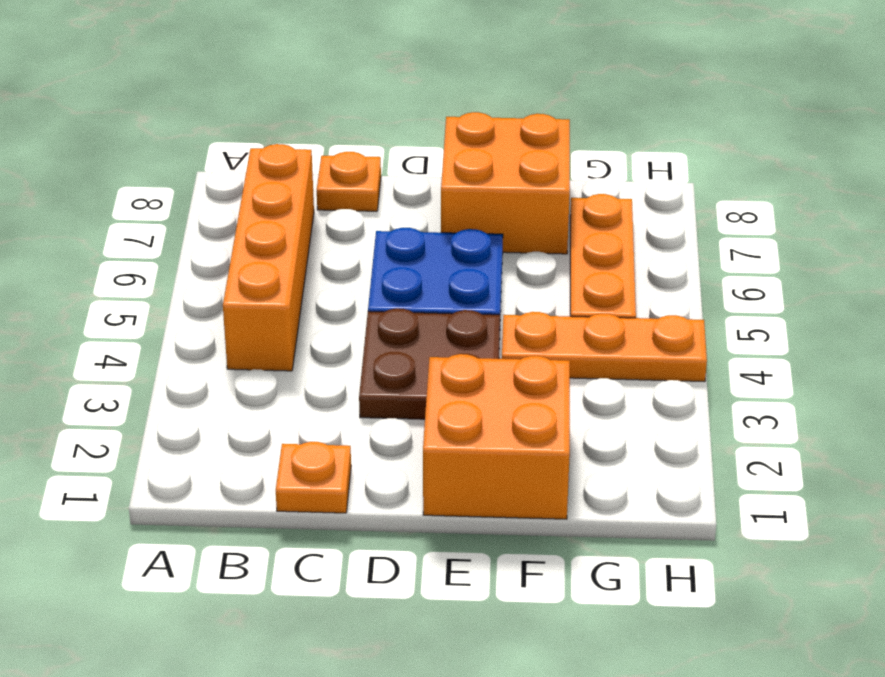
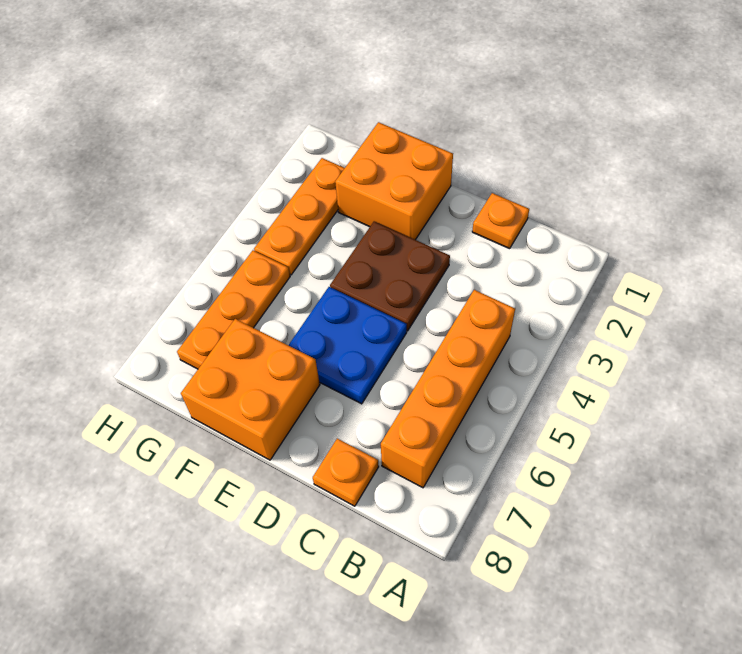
orange plate F4:H4 level 1 -> orange plate G2:G4 level 1

